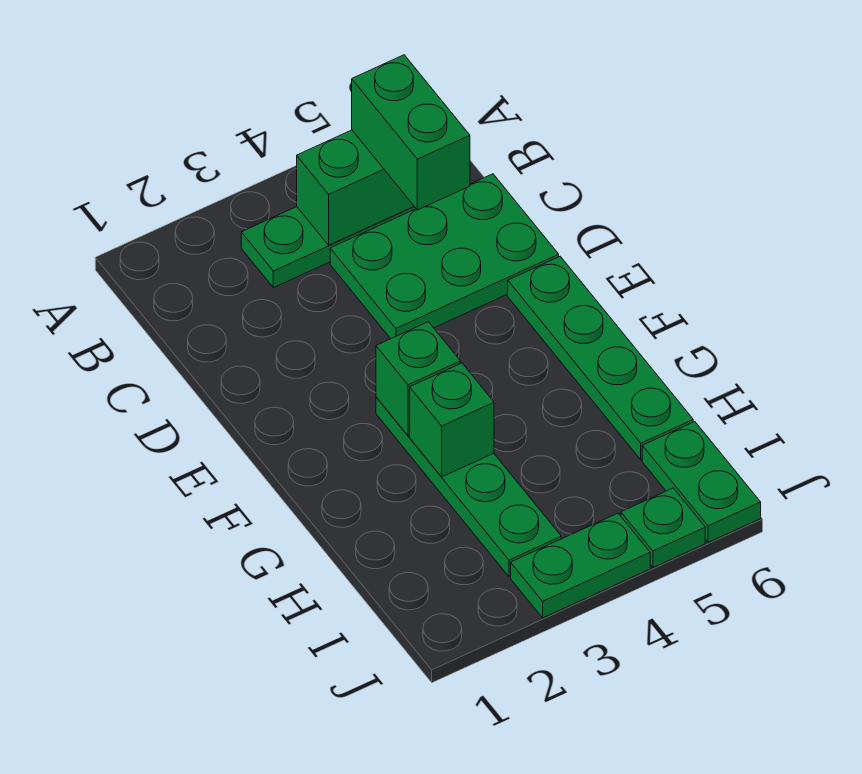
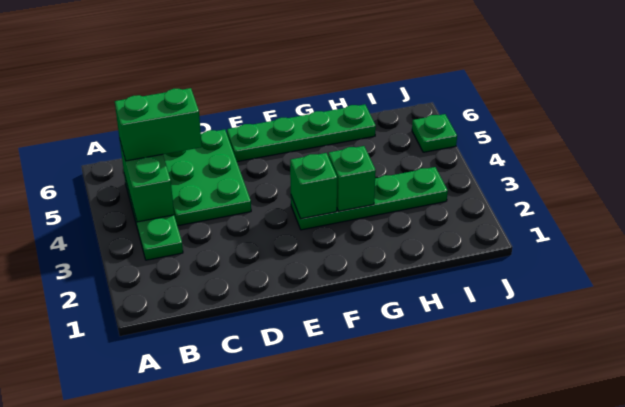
green plate I6:J6 level 1 -> none
green plate J3:J4 level 1 -> none

